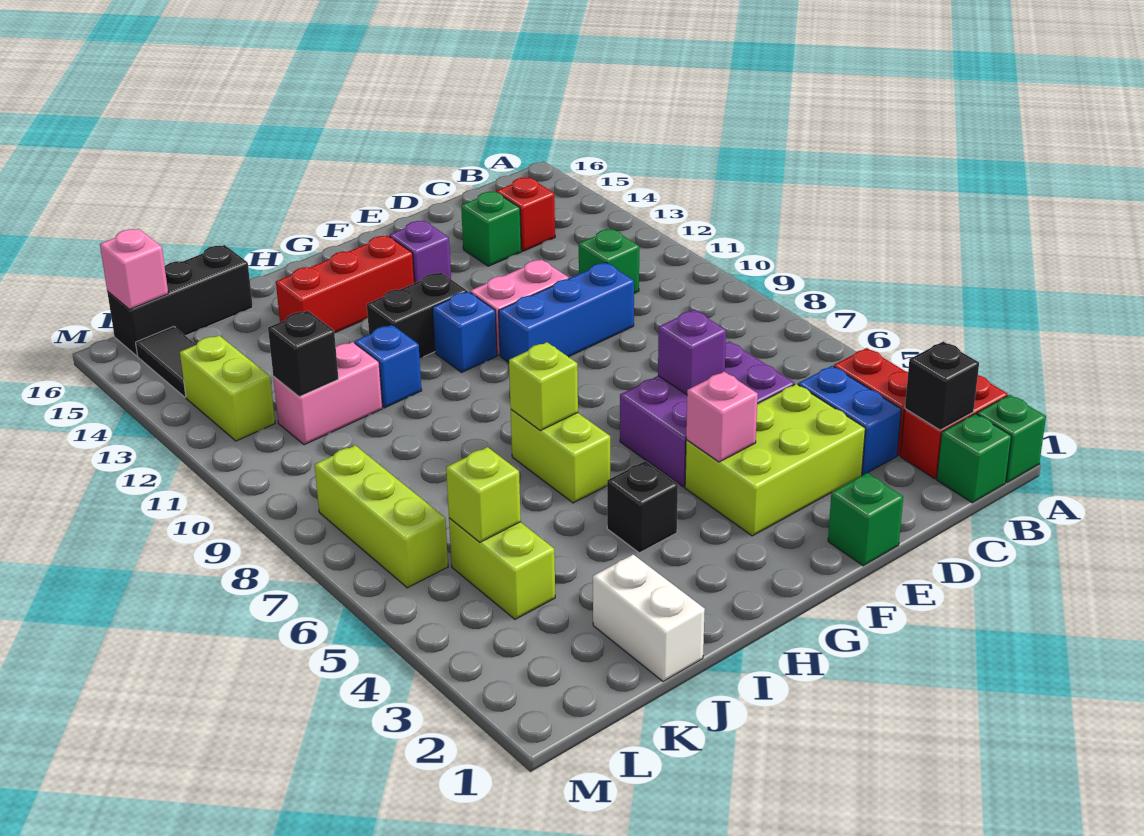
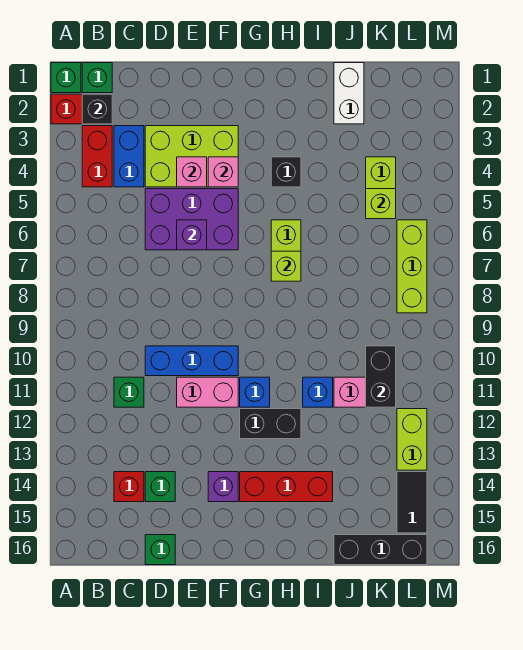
green brick E1 level 1 -> green brick D16 level 1
black brick K11 level 2 -> black brick K10:K11 level 2
pink brick L16 level 2 -> pink brick E4 level 2

